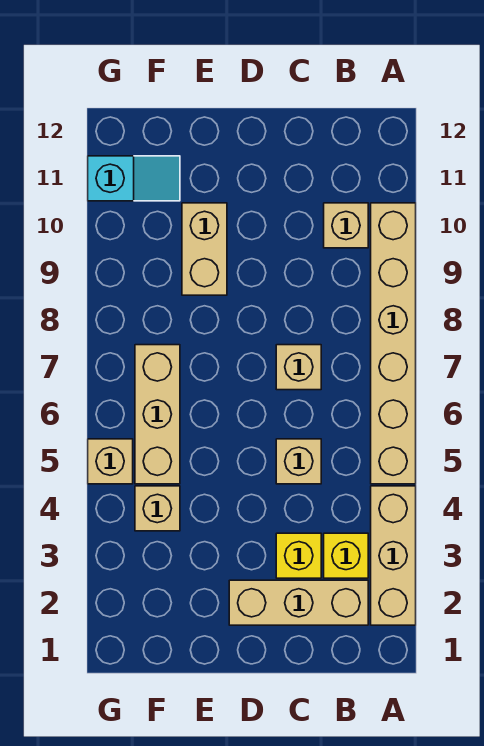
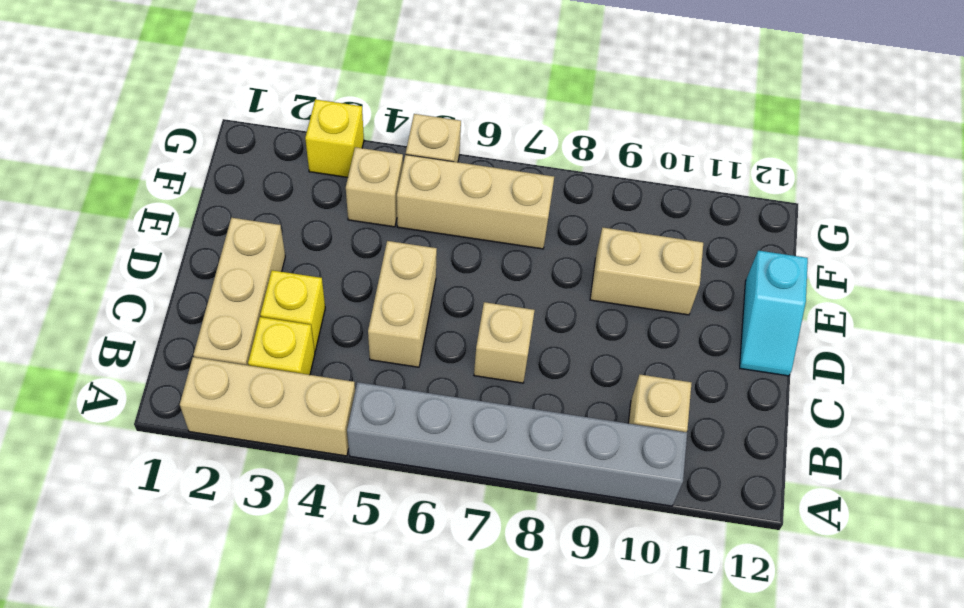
tan brick A5:A10 level 1 -> grey brick A5:A10 level 1
tan brick C5 level 1 -> tan brick C5:D5 level 1
cyan slope F11:G11 level 1 top G -> cyan slope D12:E12 level 1 top E
none -> yellow brick G3 level 1

